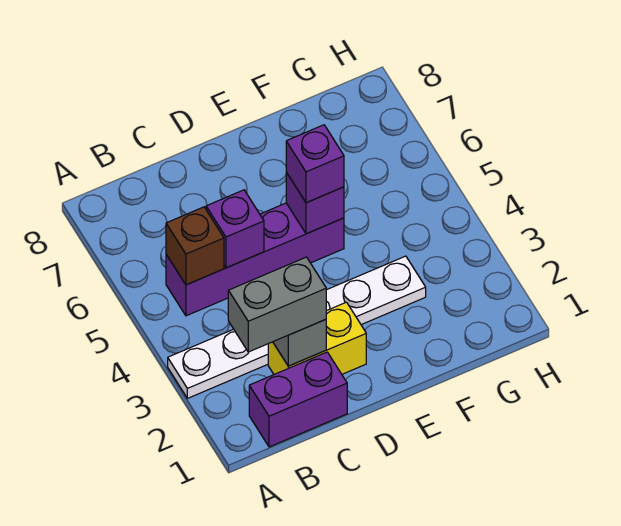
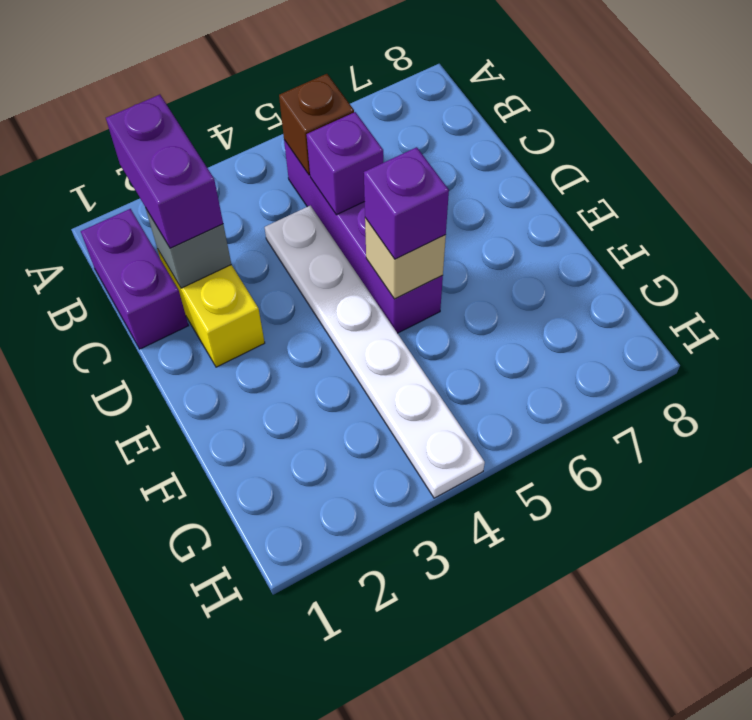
white plate A3:F3 level 1 -> white plate C4:H4 level 1
grey brick B2:C2 level 3 -> purple brick B2:C2 level 3
purple brick E5 level 2 -> tan brick E5 level 2

